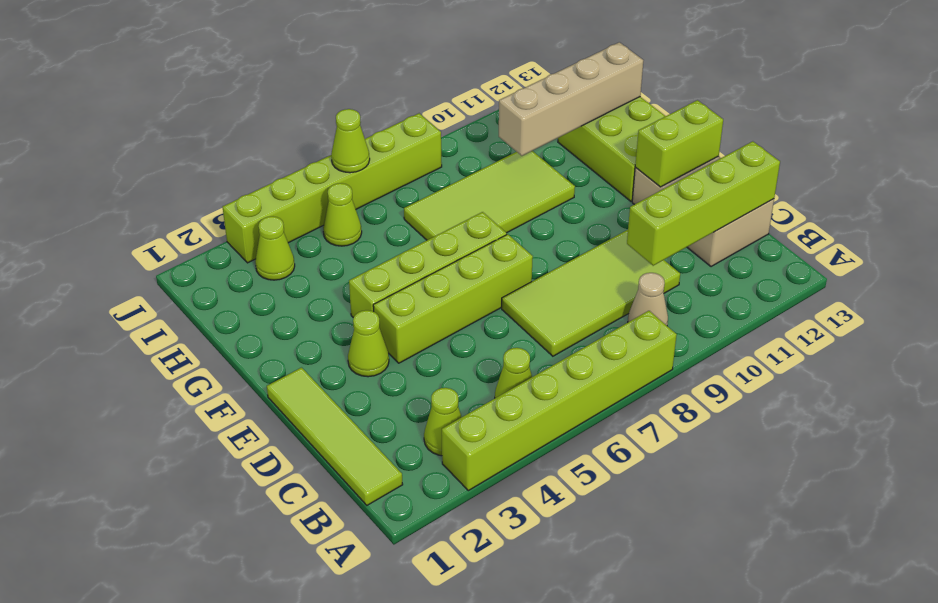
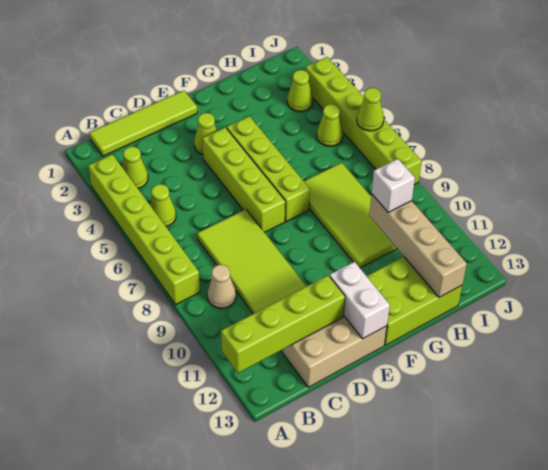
lime brick C10:C13 level 2 -> lime brick A12:D12 level 2
lime brick E12:E13 level 2 -> white brick E12:E13 level 2
none -> white brick H10 level 3

